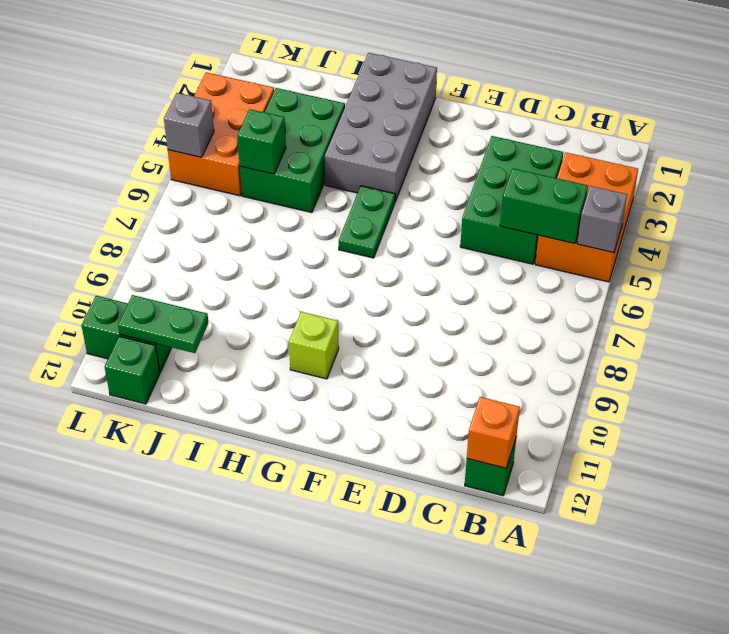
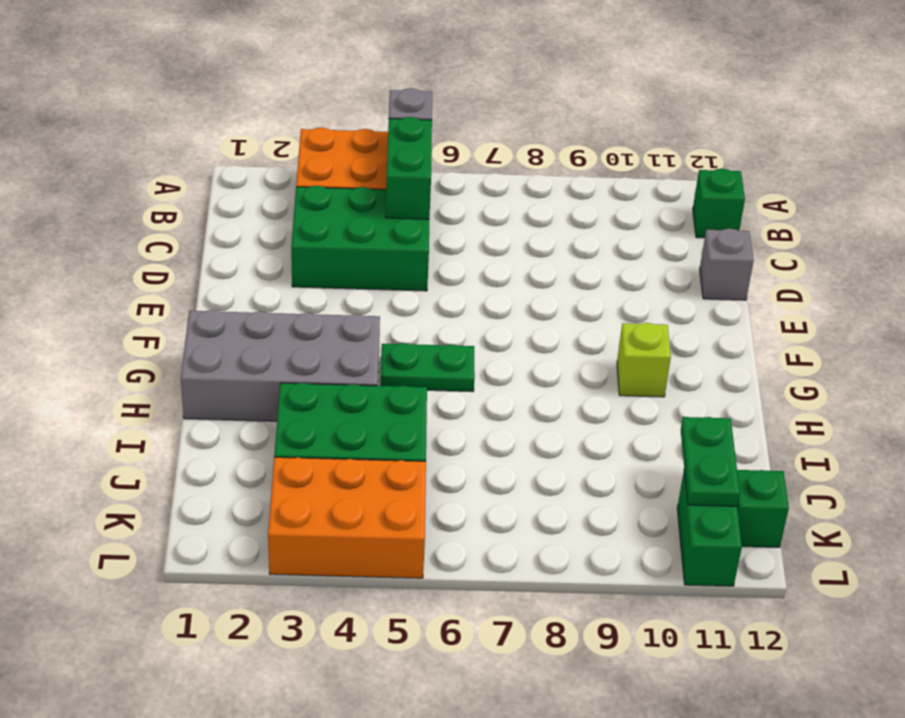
orange brick B12 level 2 -> none
green brick J5 level 2 -> none
grey brick L5 level 2 -> grey brick D12 level 1

